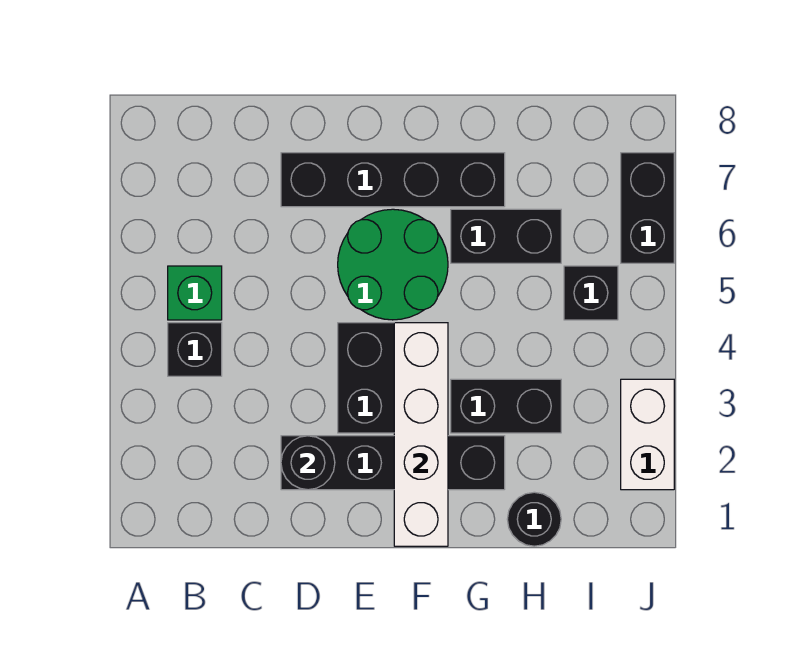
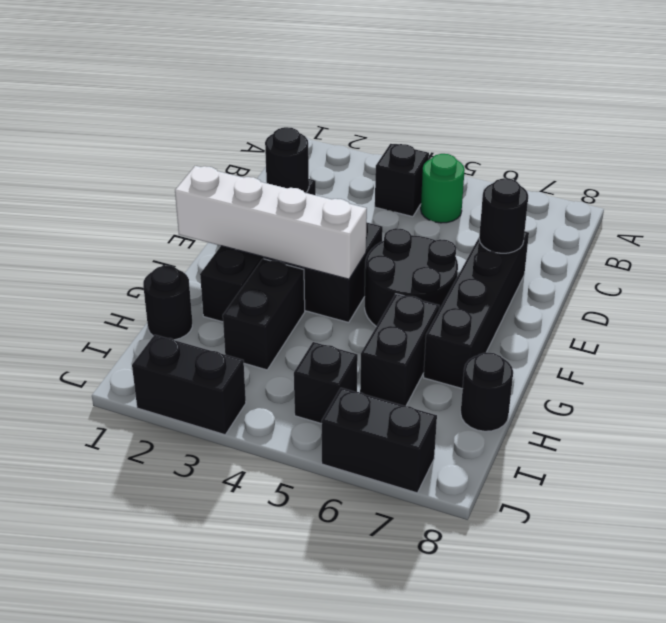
green brick B5 level 1 -> green round brick B5 level 1
none -> black round brick D7 level 2
green round brick E5:F6 level 1 -> black round brick E5:F6 level 1
none -> black round brick H8 level 1
white brick J2:J3 level 1 -> black brick J2:J3 level 1

